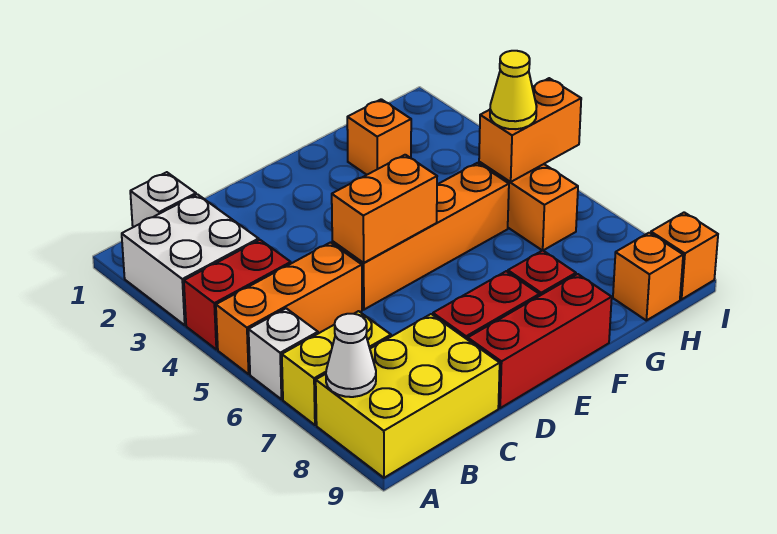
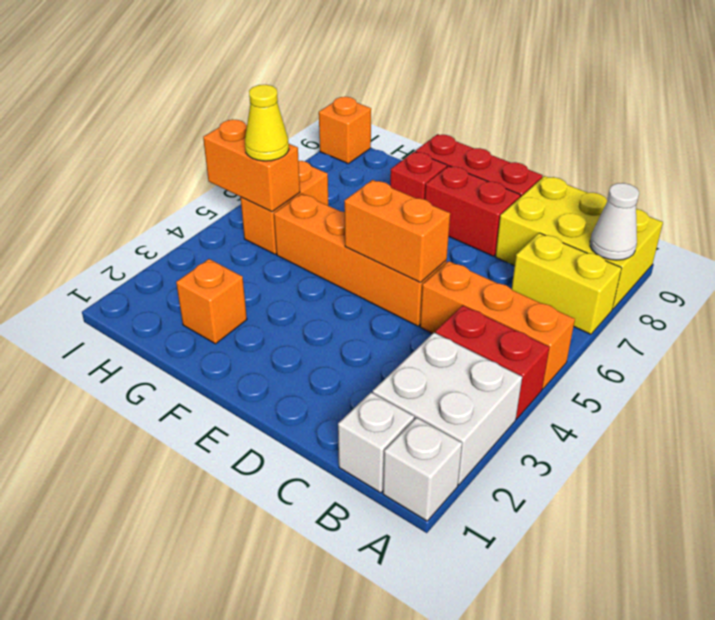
white brick A6 level 1 -> white brick A1 level 1
orange brick H9 level 1 -> none

